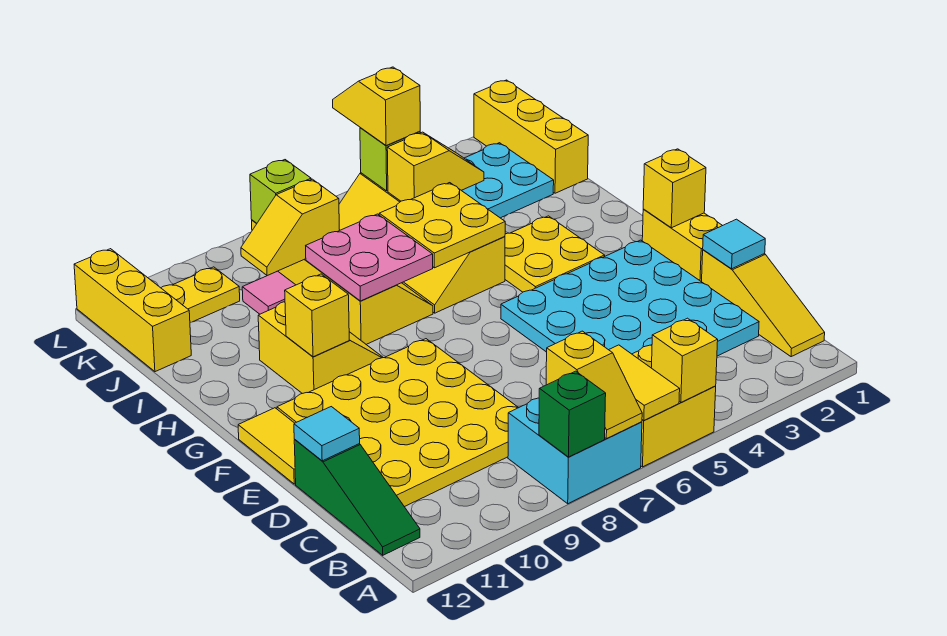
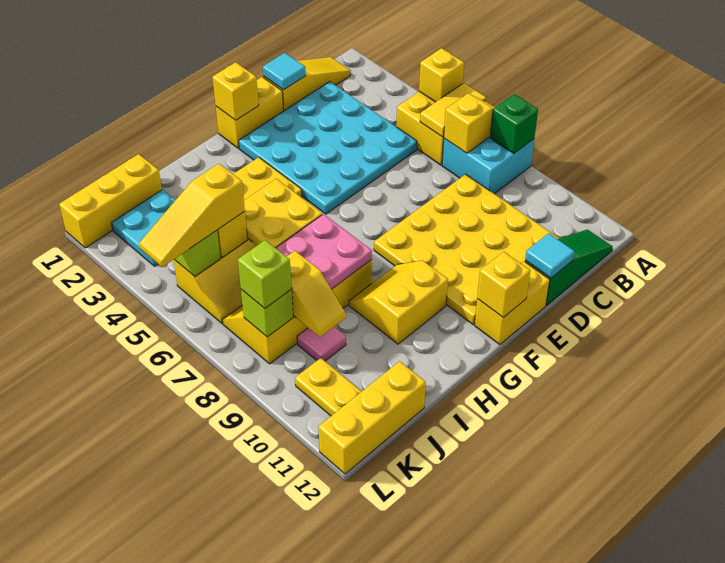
yellow tile E12:F12 level 1 -> yellow brick E12:F12 level 1
yellow brick G10 level 2 -> yellow brick F12 level 2
yellow slope K5:L5 level 3 top K -> yellow slope J5:L5 level 3 top J
none -> lime brick K8 level 3

